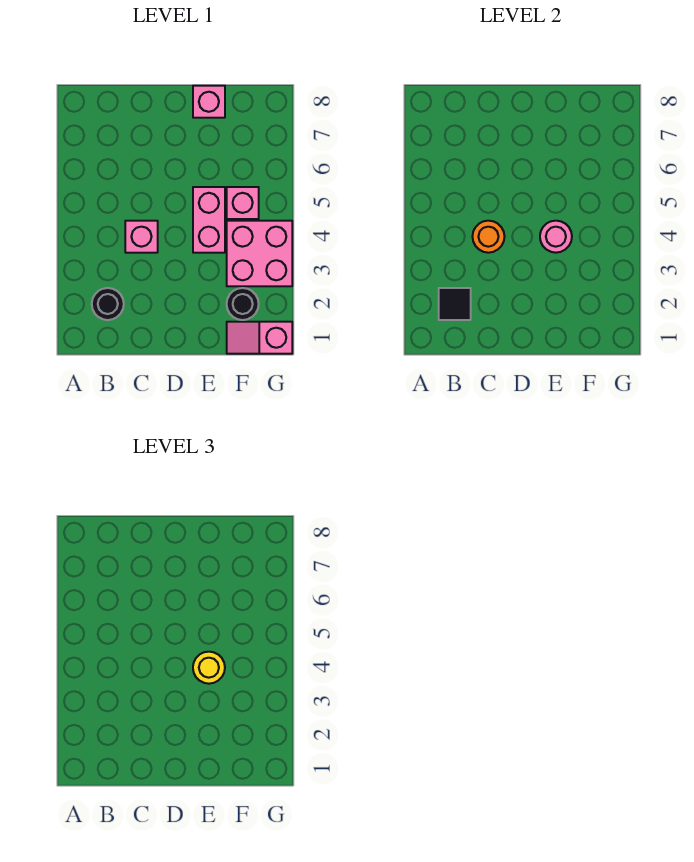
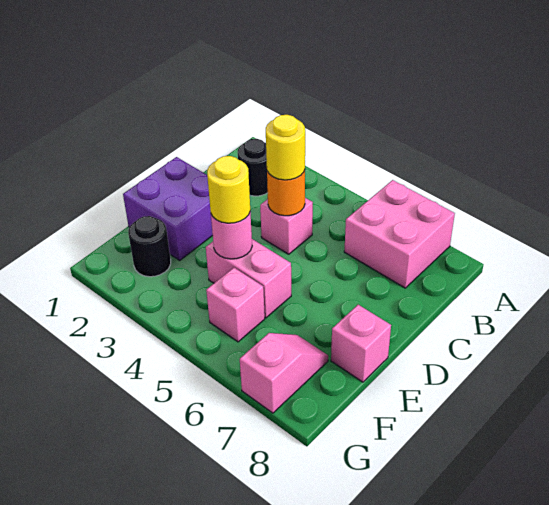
black tile B2 level 2 -> none
none -> yellow round brick C4 level 3
none -> purple brick D1:E2 level 1
pink slope F1:G1 level 1 top G -> pink slope F7:G7 level 1 top G
pink brick F3:G4 level 1 -> pink brick A6:B7 level 1

